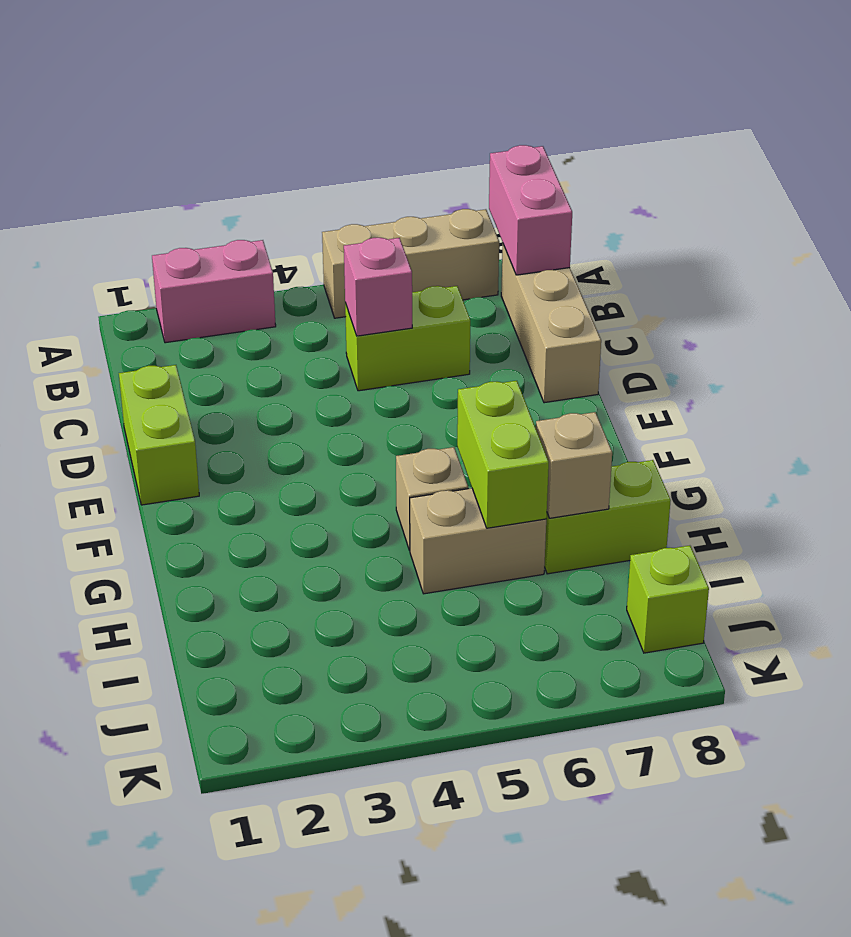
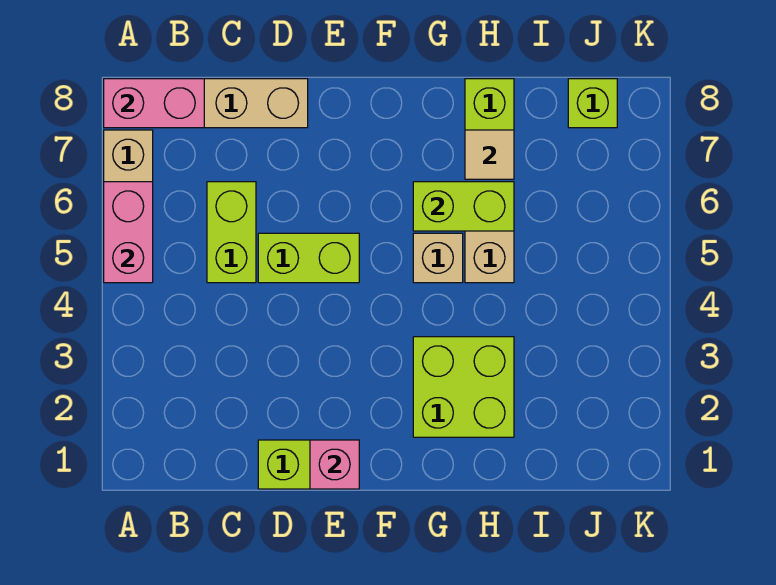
pink brick A2:A3 level 1 -> pink brick A5:A6 level 2
pink brick C5 level 2 -> pink brick E1 level 2
none -> lime brick D5:E5 level 1
none -> lime brick G2:H3 level 1
tan brick H7 level 2 -> tan tile H7 level 2

